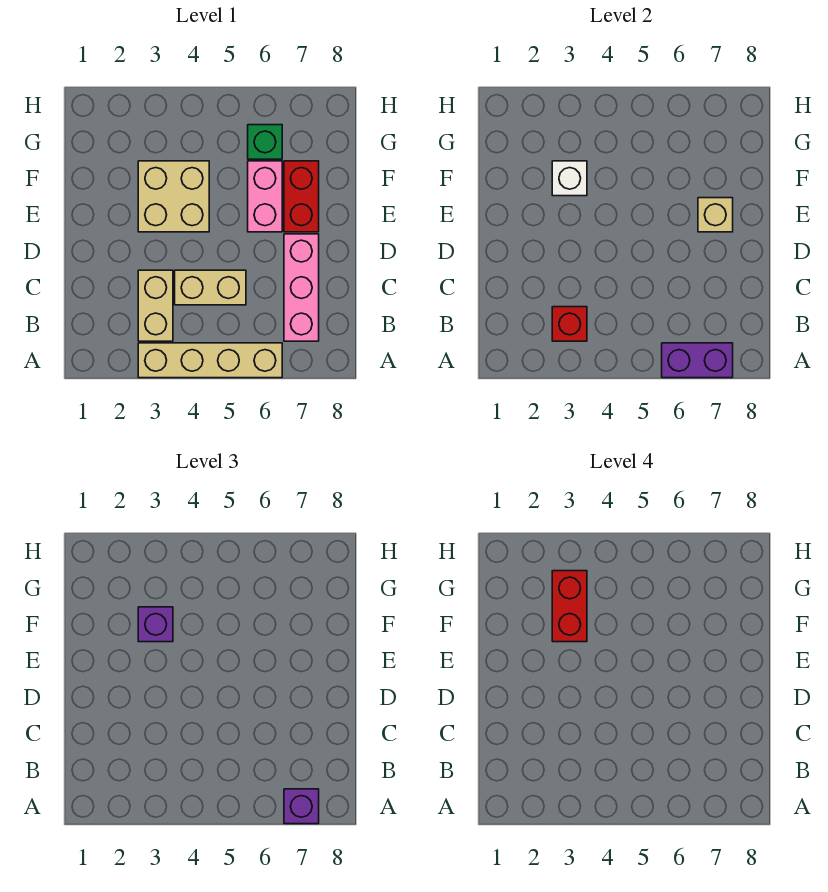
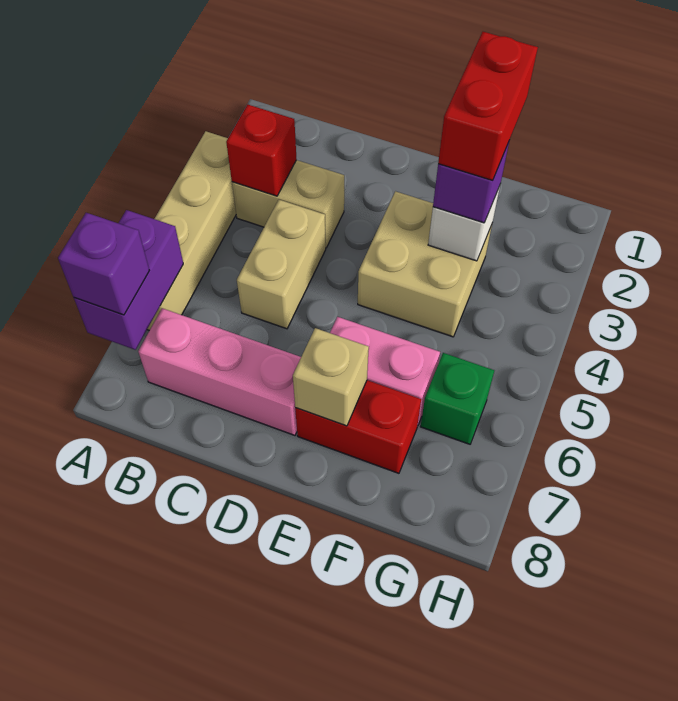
red brick F3:G3 level 4 -> red brick F2:F3 level 4

